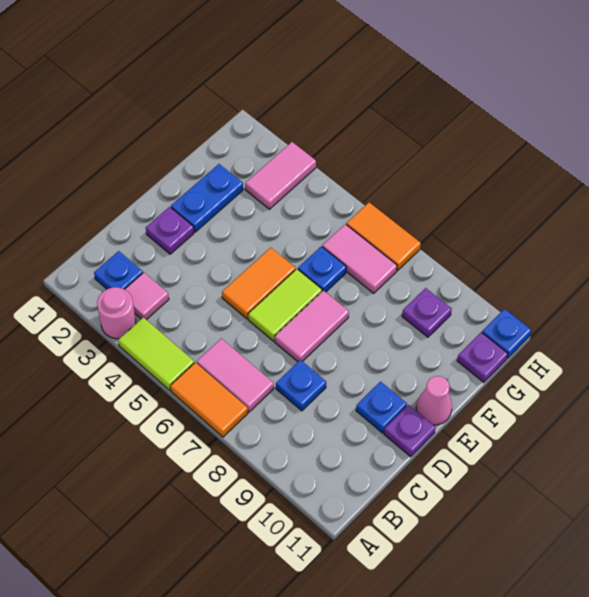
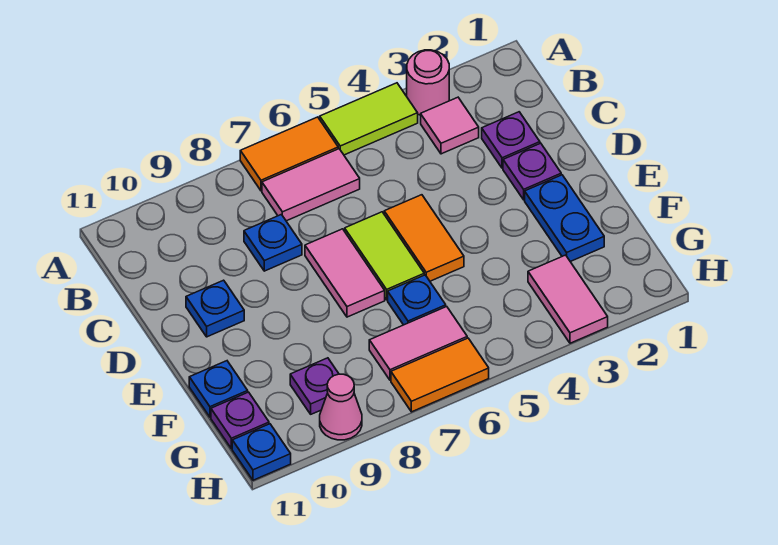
blue plate B2 level 1 -> blue plate F11 level 1
purple plate D11 level 1 -> purple plate C2 level 1
pink cone E11 level 1 -> pink cone H9 level 1

